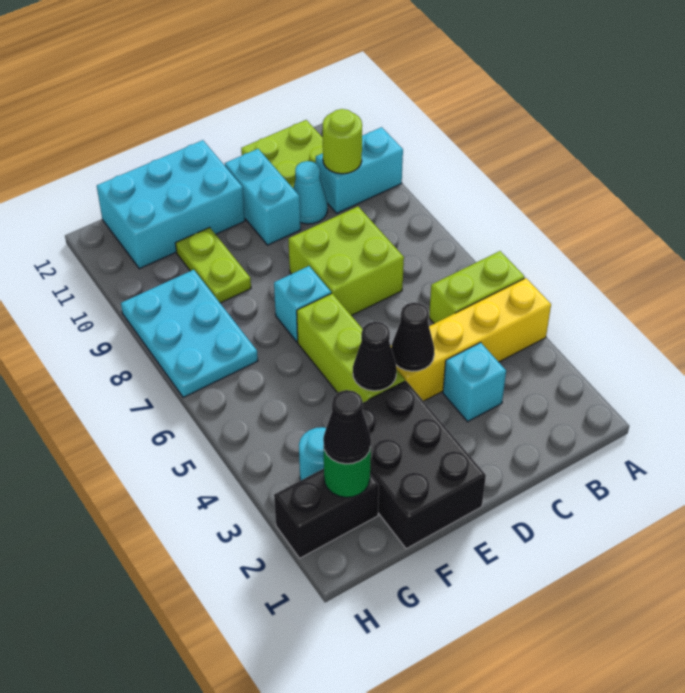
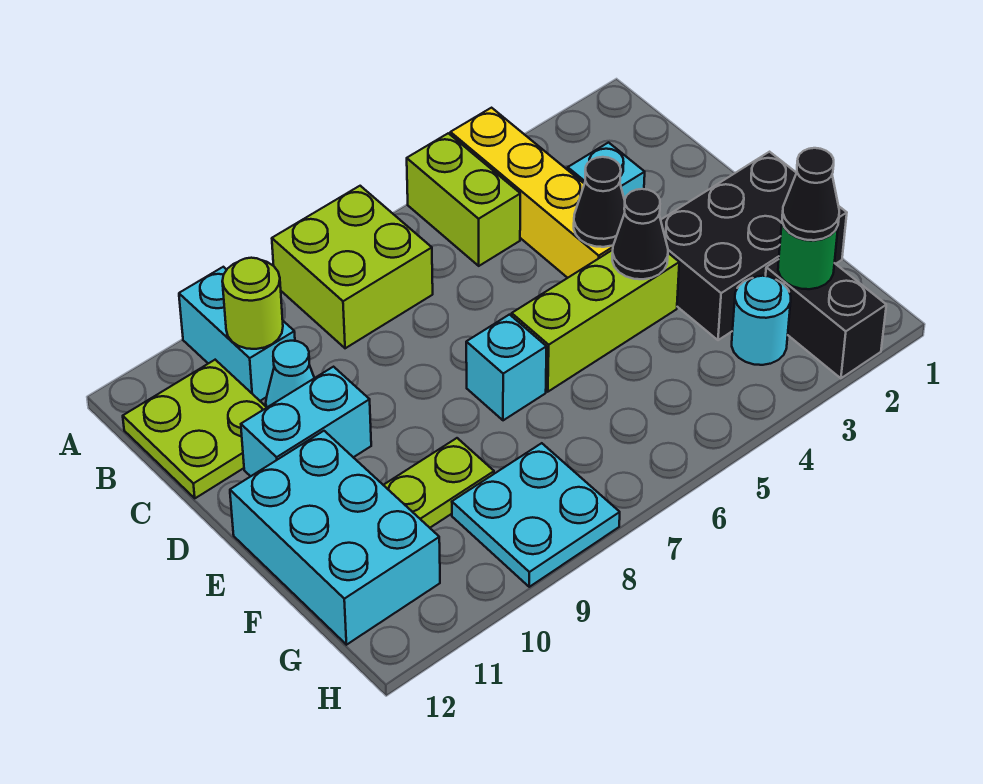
lime brick C7:D8 level 1 -> lime brick A7:B8 level 1
cyan plate G7:H9 level 1 -> cyan plate G8:H9 level 1

